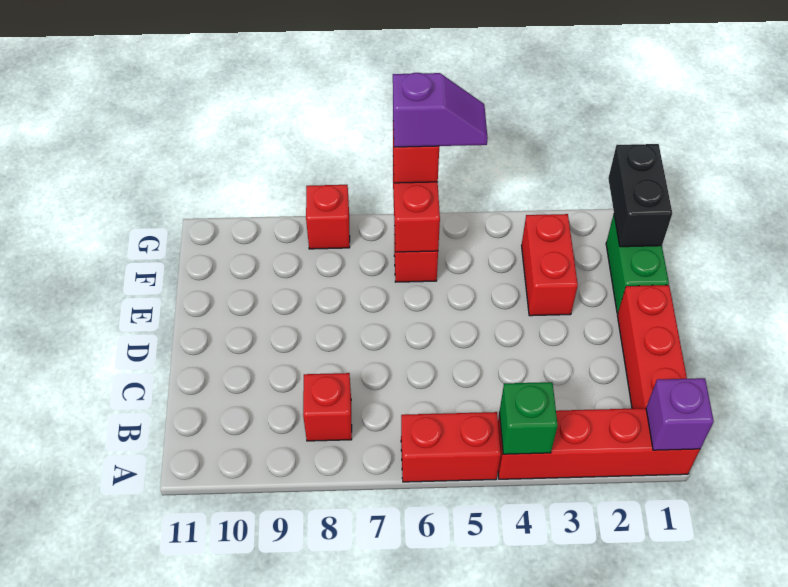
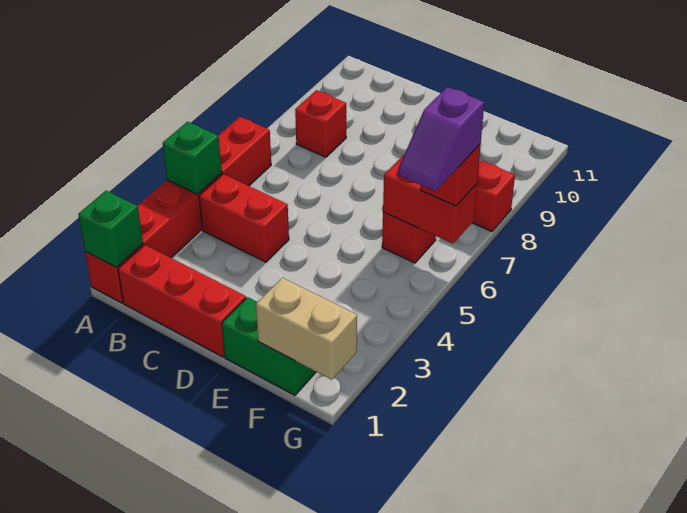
purple brick A1 level 2 -> green brick A1 level 2
red brick E3:F3 level 1 -> red brick B4:C4 level 1
black brick F1:G1 level 2 -> tan brick F1:G1 level 2

